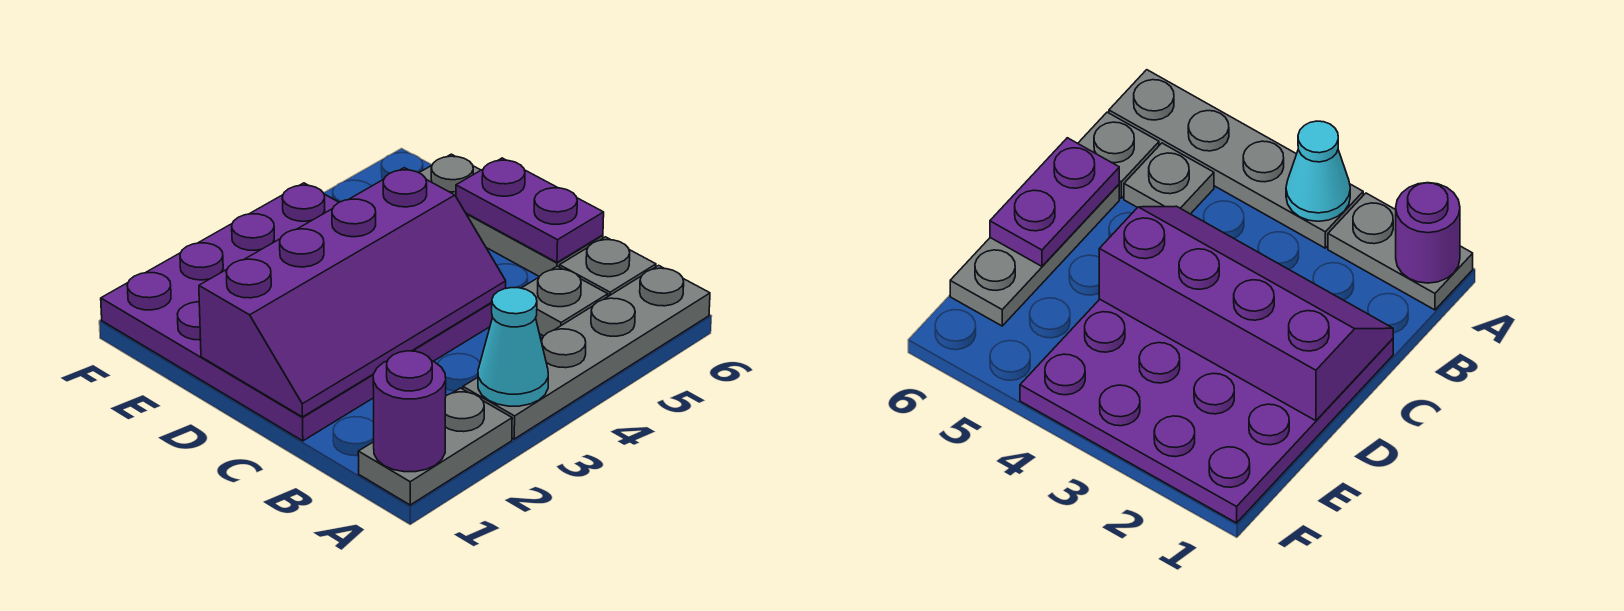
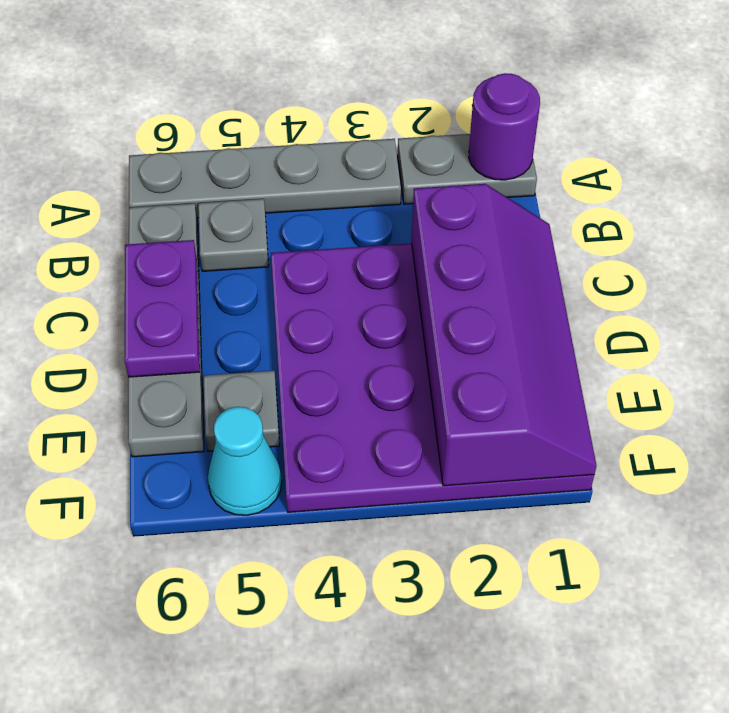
cyan cone A3 level 2 -> cyan cone F5 level 1
purple slope C1:D4 level 2 top D -> purple slope C1:F2 level 2 top 2
none -> grey plate E5 level 1

